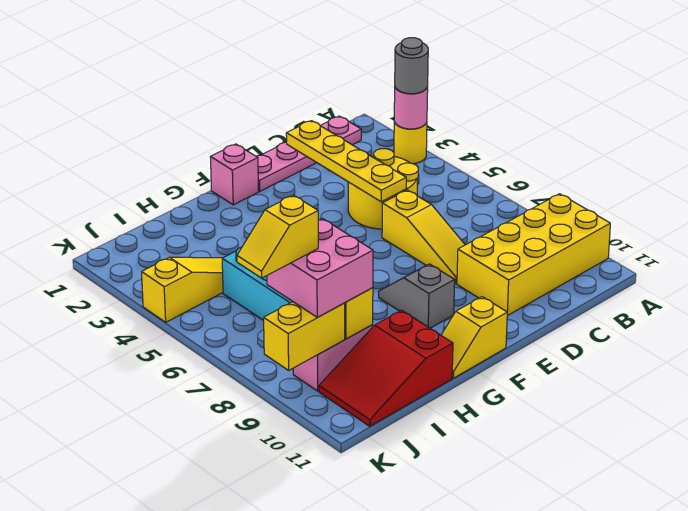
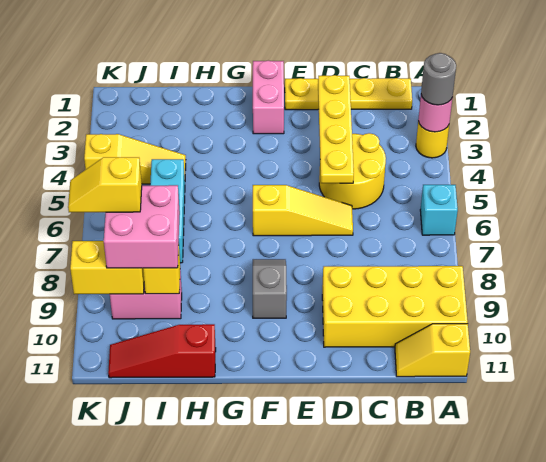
none -> cyan brick A6 level 1
pink plate B1:E1 level 1 -> yellow plate B1:E1 level 1
yellow slope D6:D8 level 1 top 6 -> yellow slope D6:F6 level 1 top F
pink brick F1 level 1 -> pink brick F1:F2 level 1
yellow slope F11:G11 level 1 top F -> yellow slope A11:B11 level 1 top A
red slope H10:J11 level 1 top H -> red slope H11:J11 level 1 top H

